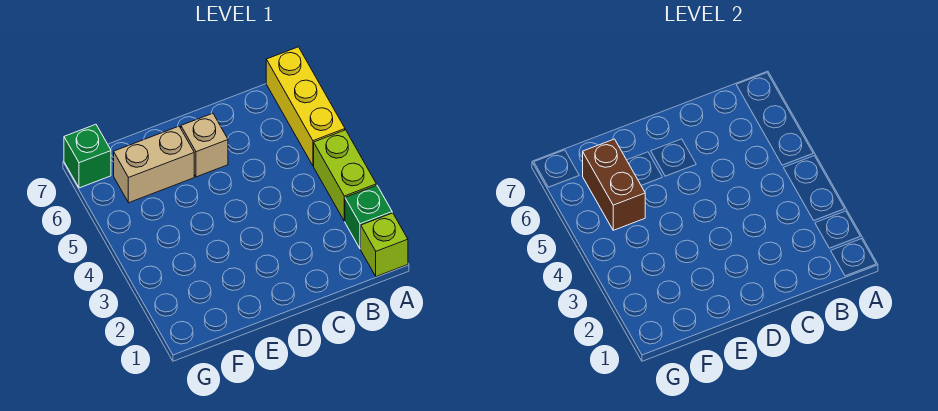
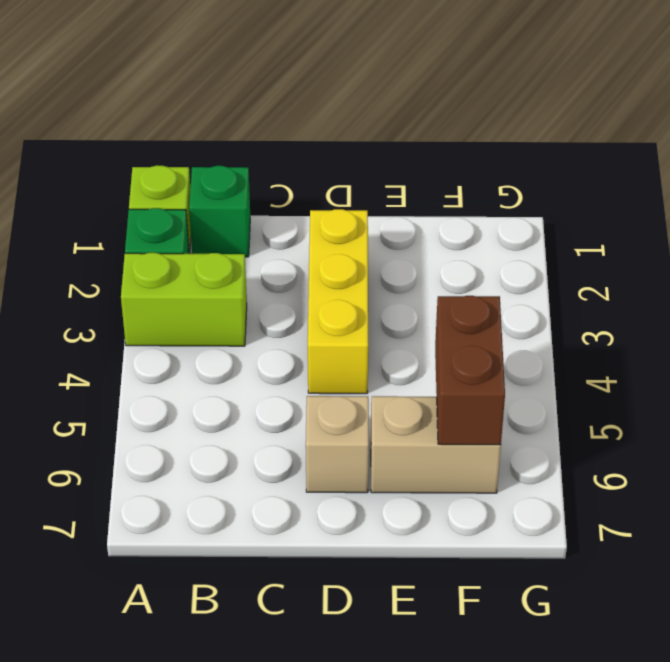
lime brick A3:A4 level 1 -> lime brick A3:B3 level 1
yellow brick A5:A7 level 1 -> yellow brick D2:D4 level 1
green brick G7 level 1 -> green brick B1 level 1

